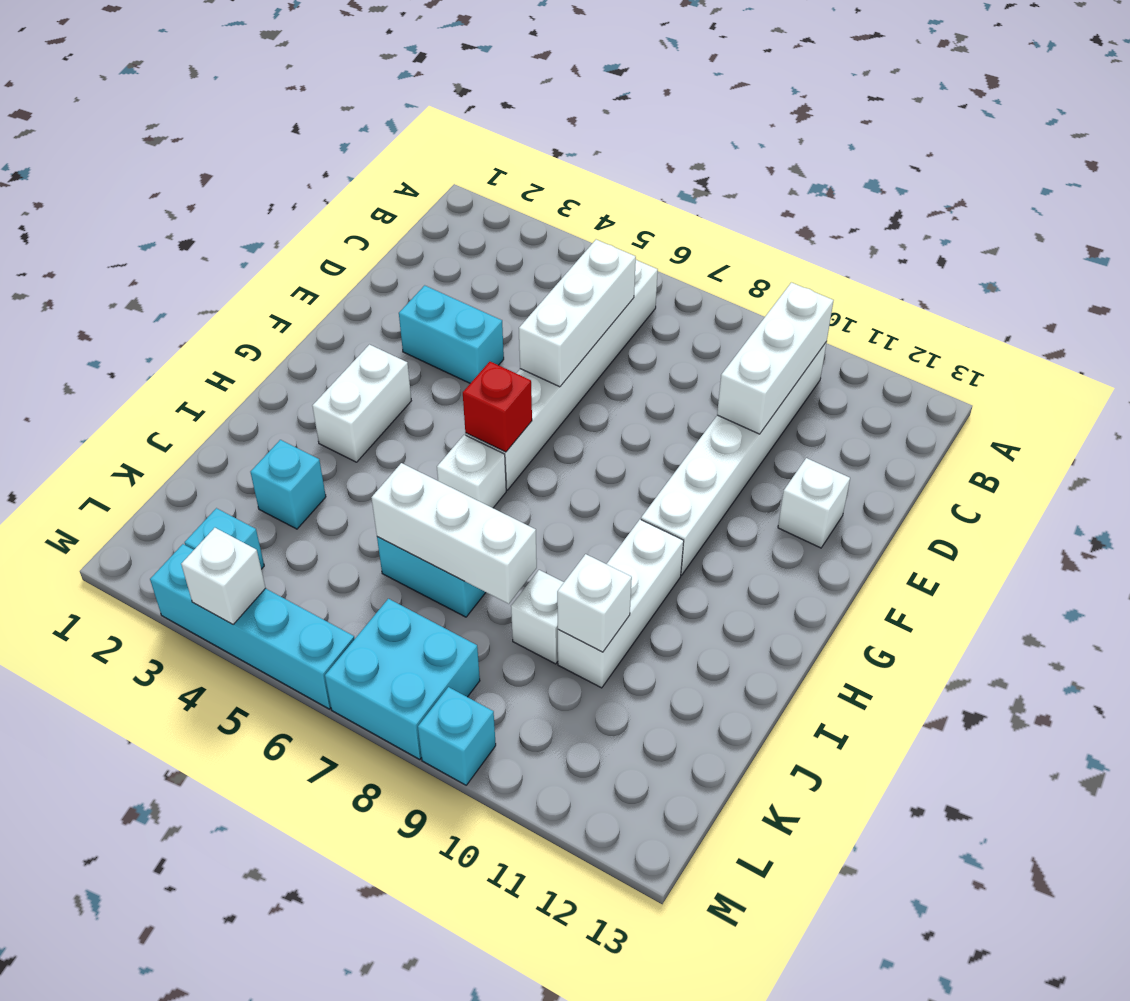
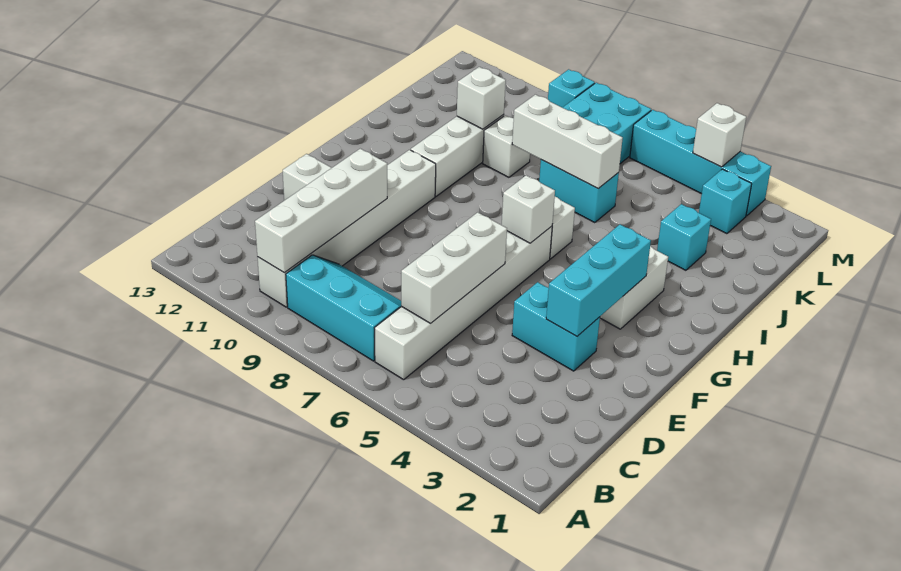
none -> cyan slope B7:C9 level 1 top B
white brick B10:D10 level 2 -> white brick B10:E10 level 2
none -> cyan brick E3:G3 level 2
red brick G6 level 2 -> white brick G6 level 2

